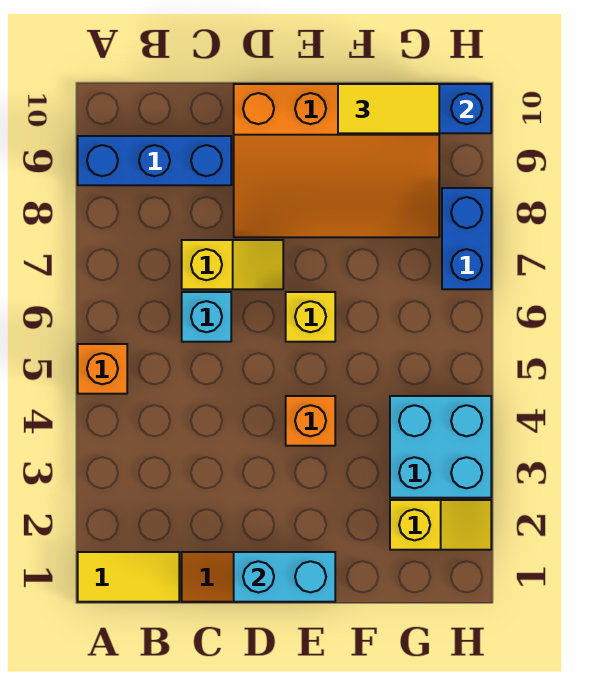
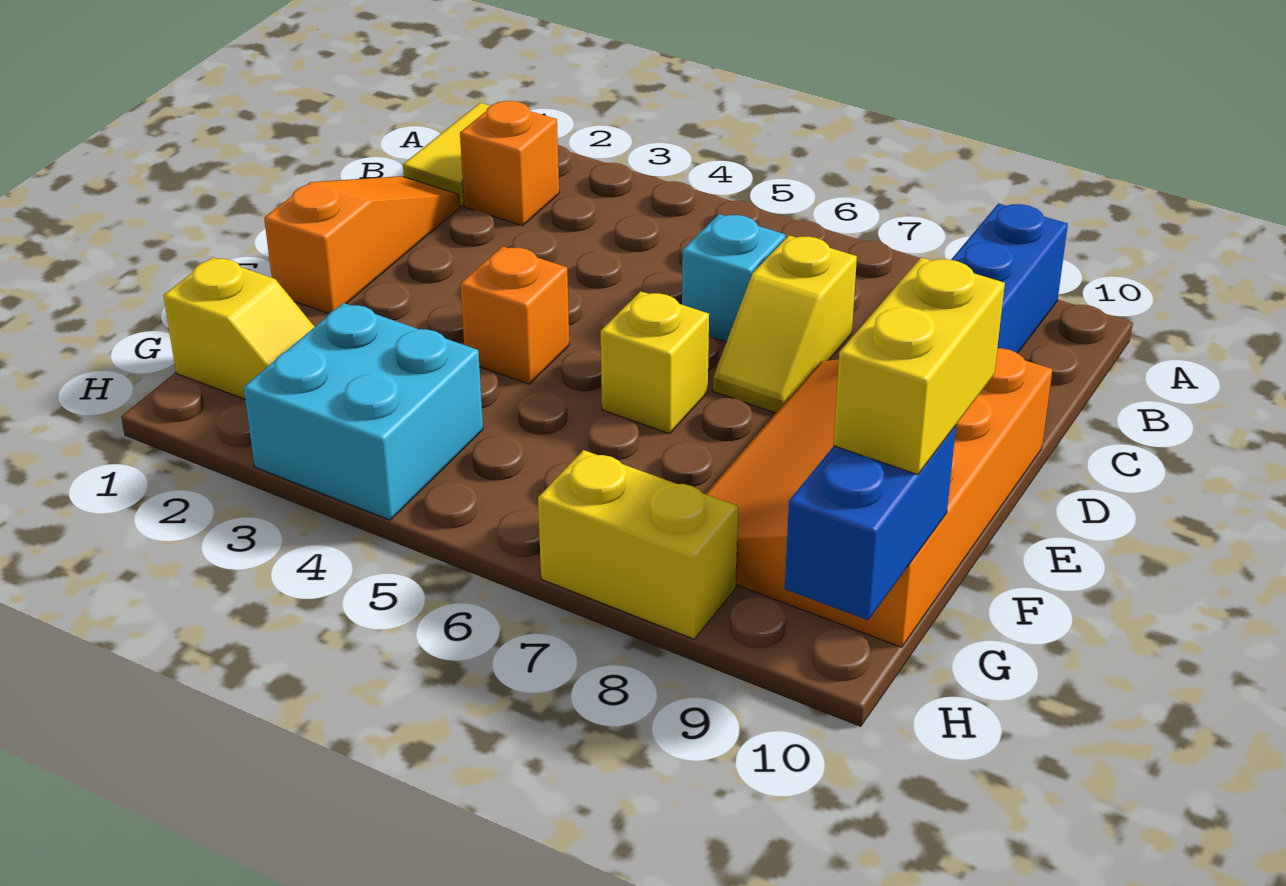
orange brick A5 level 1 -> orange brick B2 level 1
cyan brick D1:E1 level 2 -> none
yellow tile F10:G10 level 3 -> yellow brick F10:G10 level 3
yellow slope G2:H2 level 1 top G -> yellow slope G1:G2 level 1 top 1
blue brick H7:H8 level 1 -> yellow brick H7:H8 level 1

